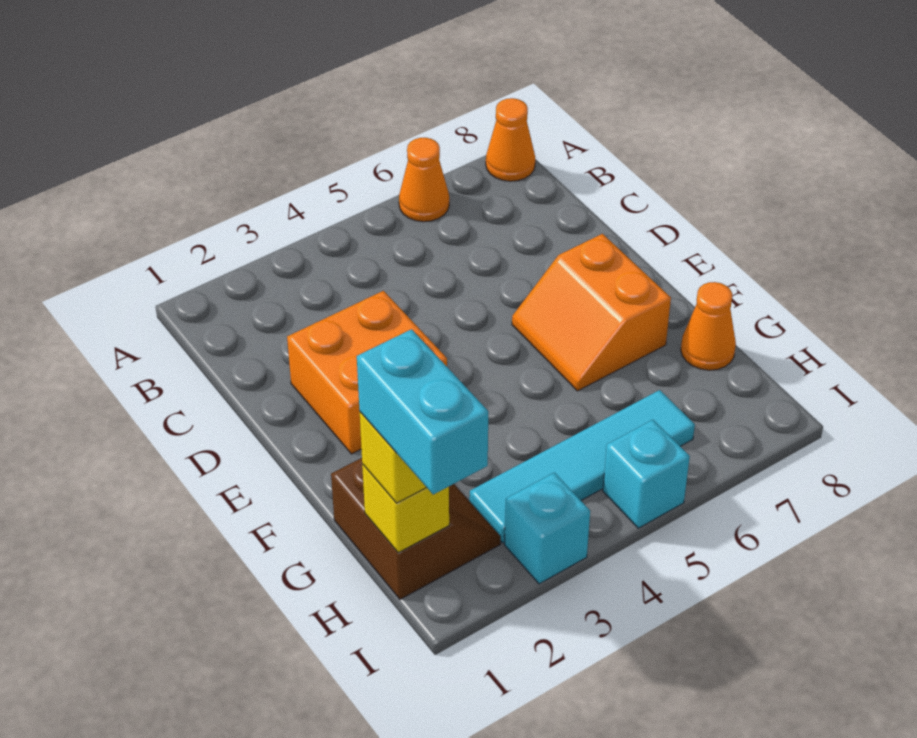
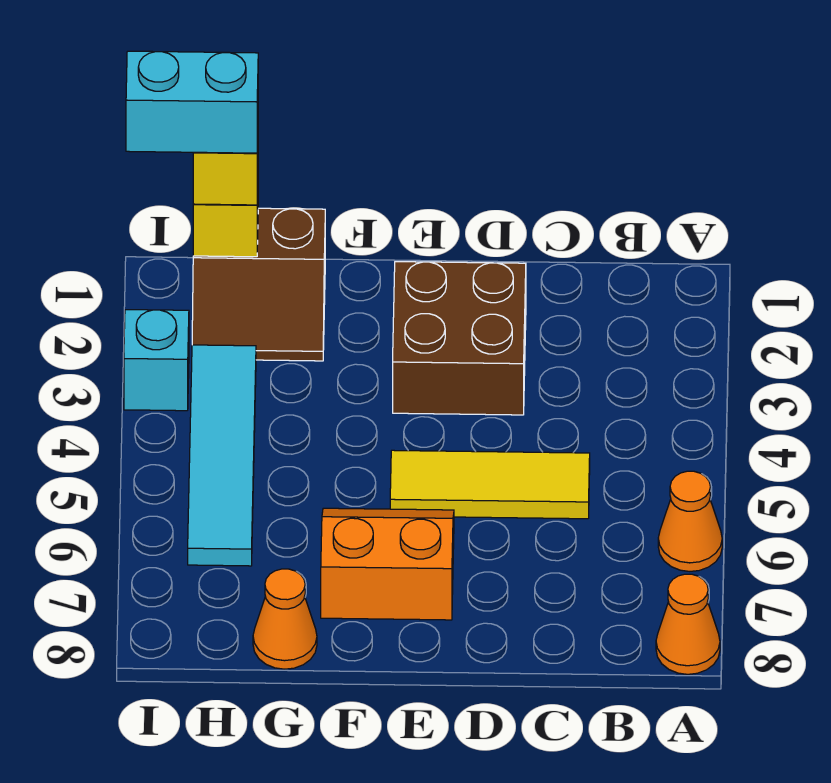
none -> yellow tile C5:E5 level 1
orange brick D2:E3 level 1 -> brown brick D2:E3 level 1
cyan brick I5 level 1 -> none

